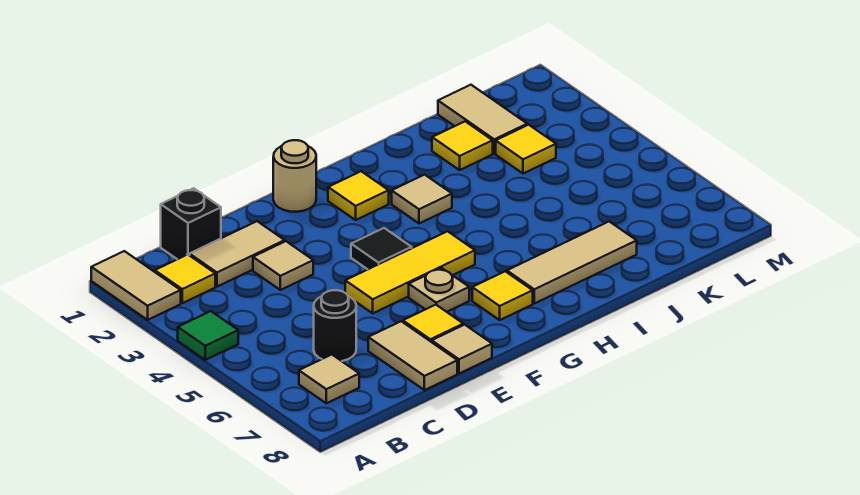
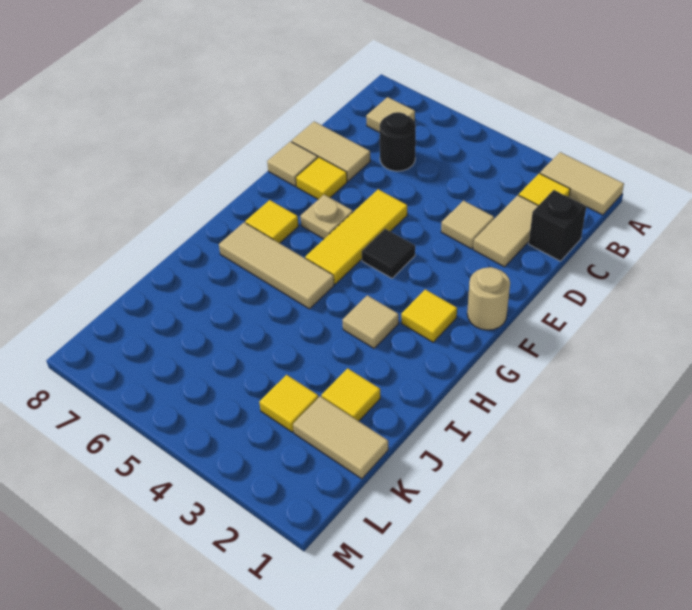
green tile A4 level 1 -> none
tan tile H7:J7 level 1 -> tan tile H5:H7 level 1

